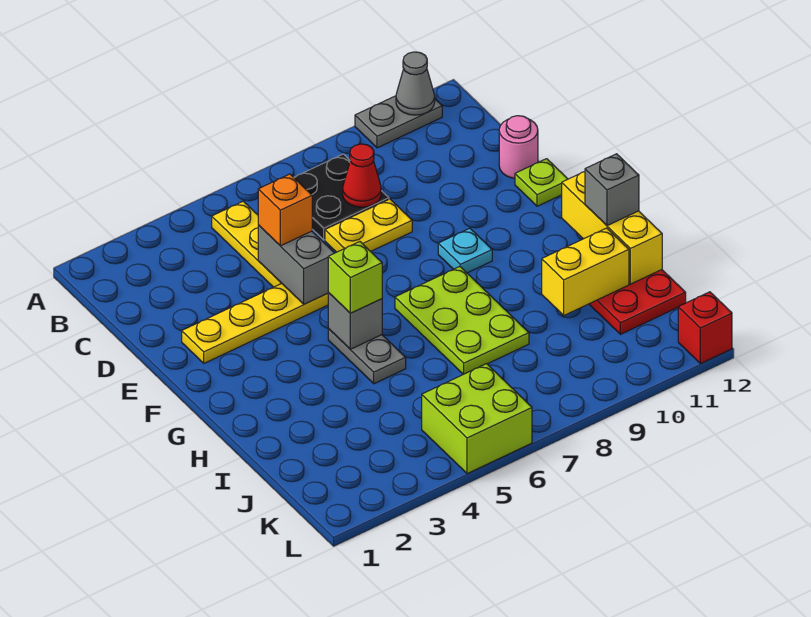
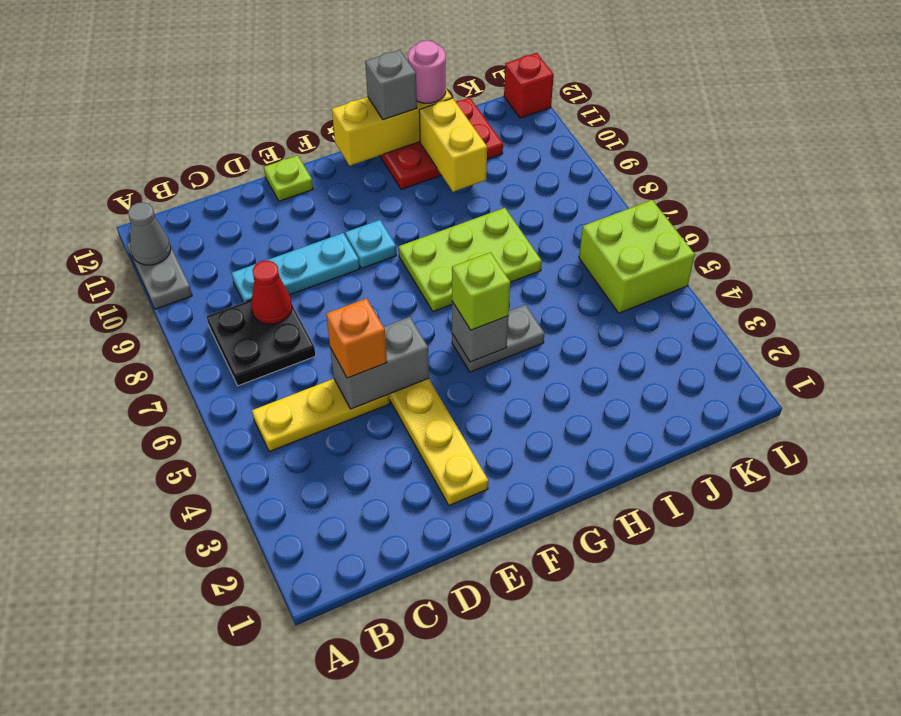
none -> cyan plate C9:E9 level 1
yellow plate D7:D8 level 1 -> none
pink round brick D12 level 1 -> pink round brick I12 level 3

